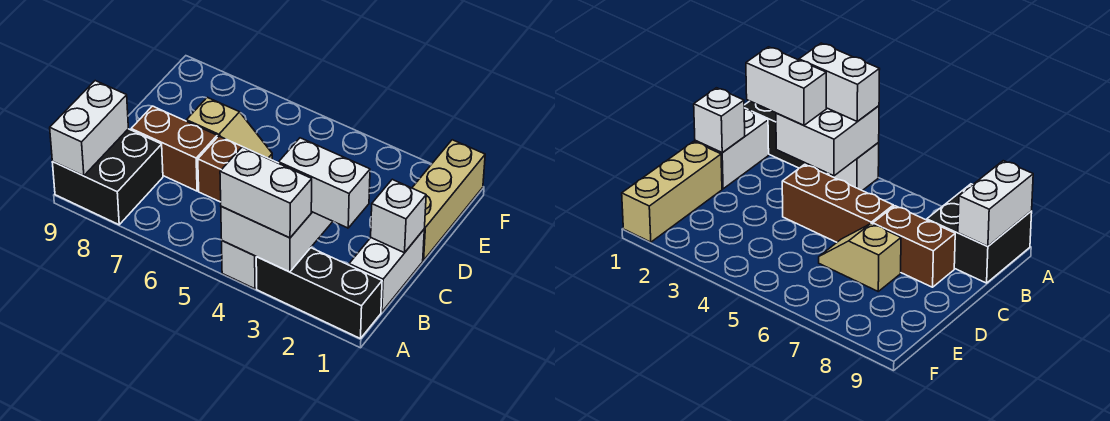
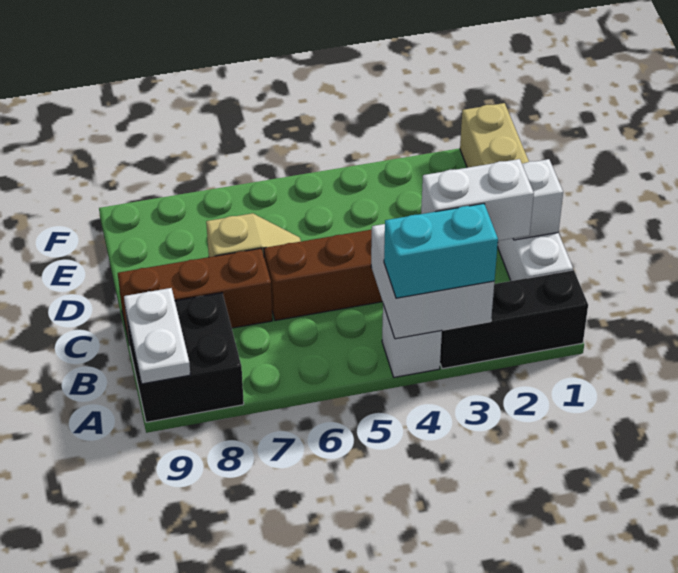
white brick A3:A4 level 3 -> cyan brick A3:A4 level 3
white brick A9:B9 level 2 -> white plate A9:B9 level 2
brown brick C7:C8 level 1 -> brown brick C7:C9 level 1

